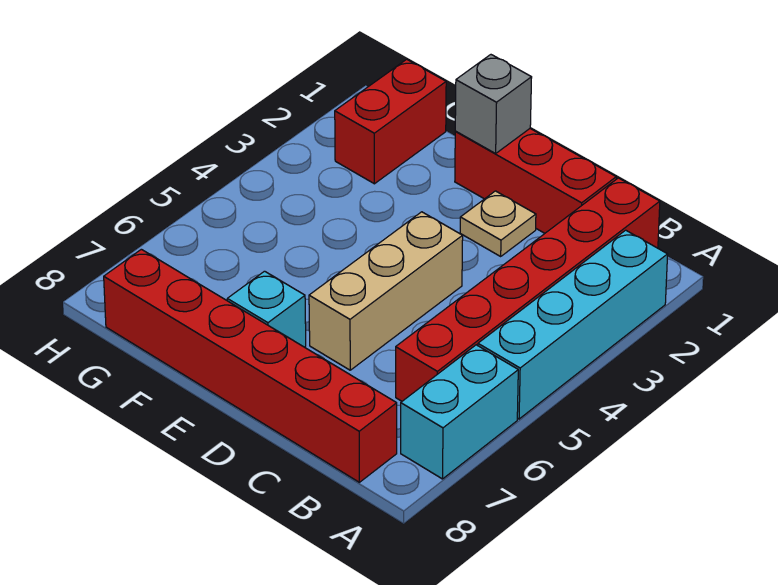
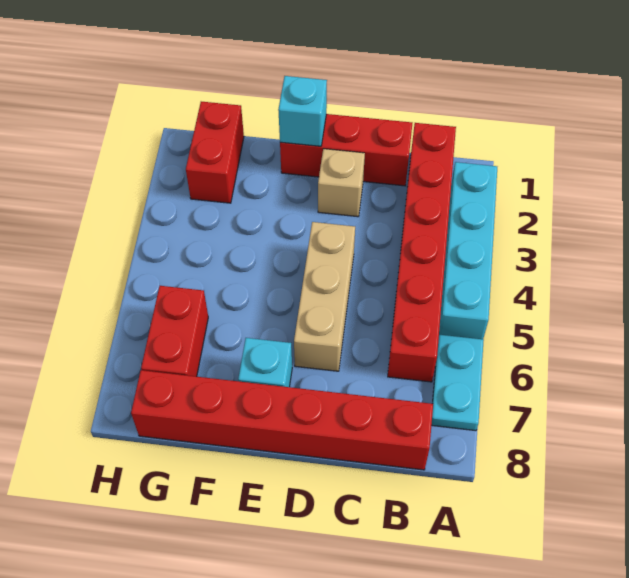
cyan brick A6:A7 level 1 -> cyan plate A6:A7 level 1
tan plate D2 level 1 -> tan brick D2 level 1
grey brick E1 level 2 -> cyan brick E1 level 2
none -> red brick G6:G7 level 1

